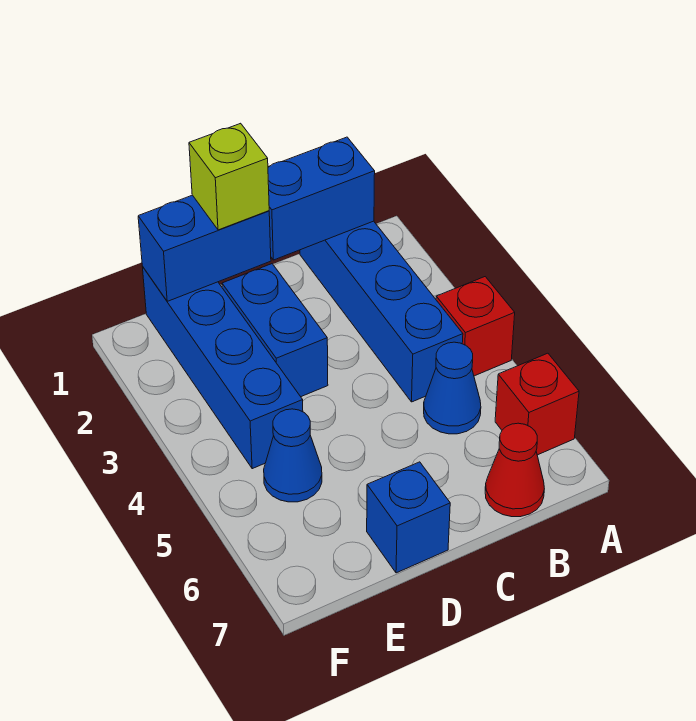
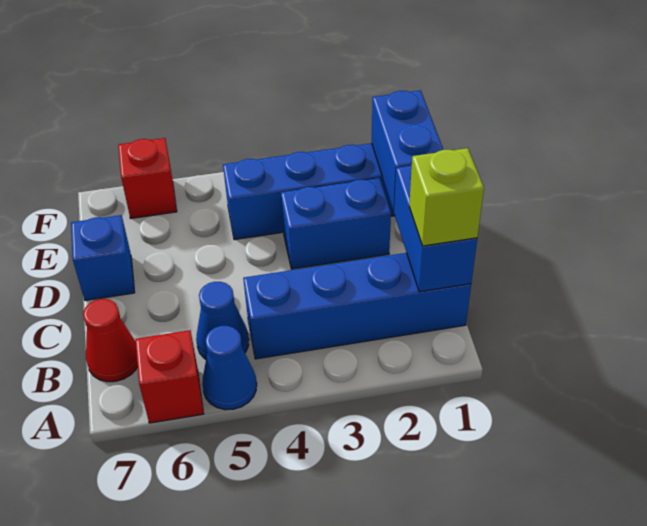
red brick A4 level 1 -> red brick F6 level 1
lime brick D1 level 3 -> lime brick B1 level 3
blue cone E5 level 1 -> blue cone A5 level 1

